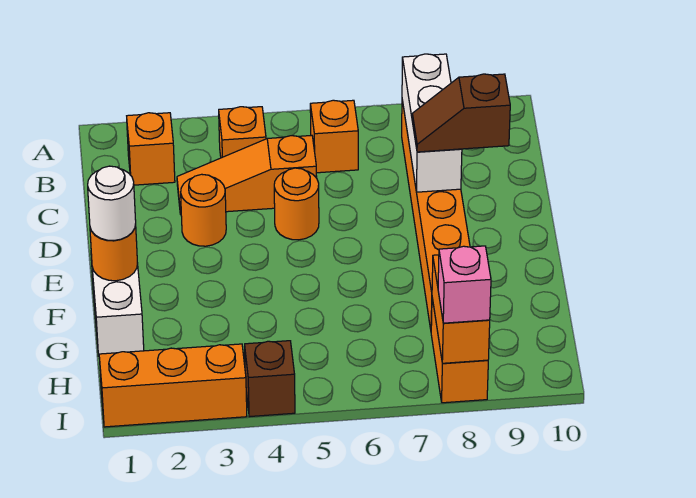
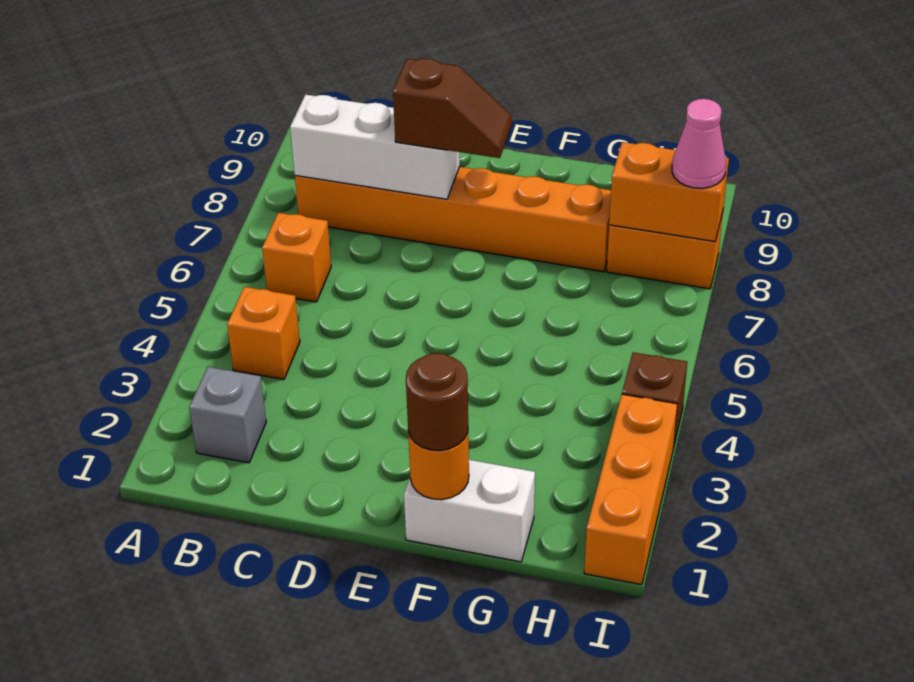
orange brick B2 level 1 -> grey brick B2 level 1
orange slope C3:C5 level 1 top 5 -> none
orange round brick D3 level 1 -> none
orange round brick D5 level 1 -> none
brown slope D8:D9 level 3 top 9 -> brown slope D8:E8 level 3 top D
white round brick F1 level 3 -> brown round brick F1 level 3
pink brick I8 level 3 -> pink cone I8 level 3

